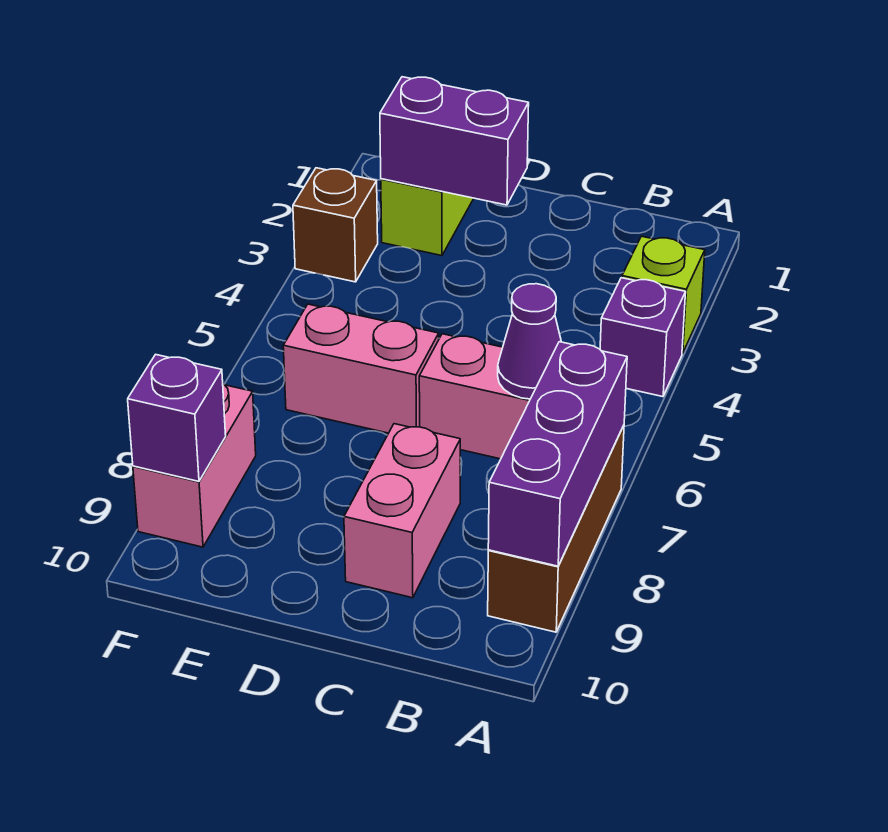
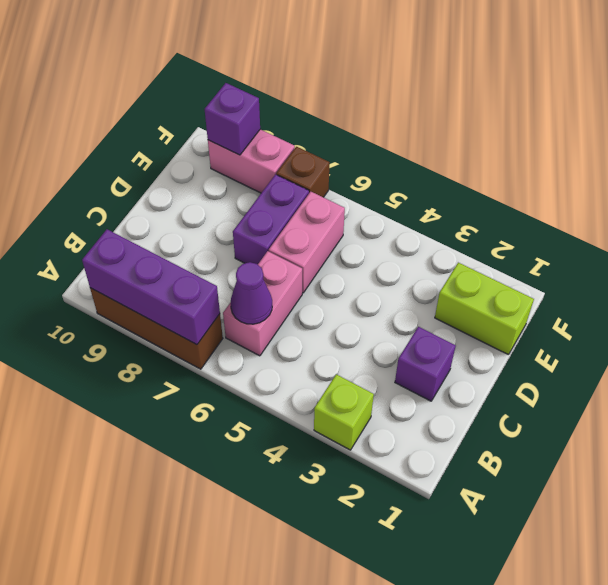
purple brick A4 level 1 -> purple brick C2 level 1
pink brick C8:C9 level 1 -> none
purple brick D2:E2 level 2 -> purple brick D7:E7 level 1
brown brick F3 level 1 -> brown brick F7 level 1

